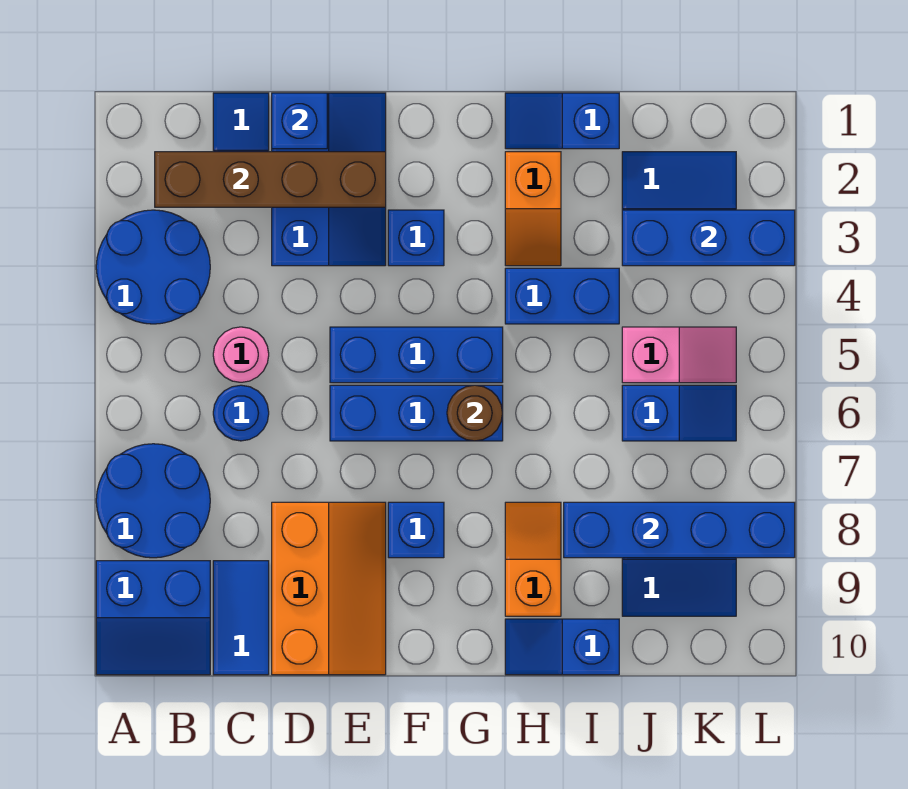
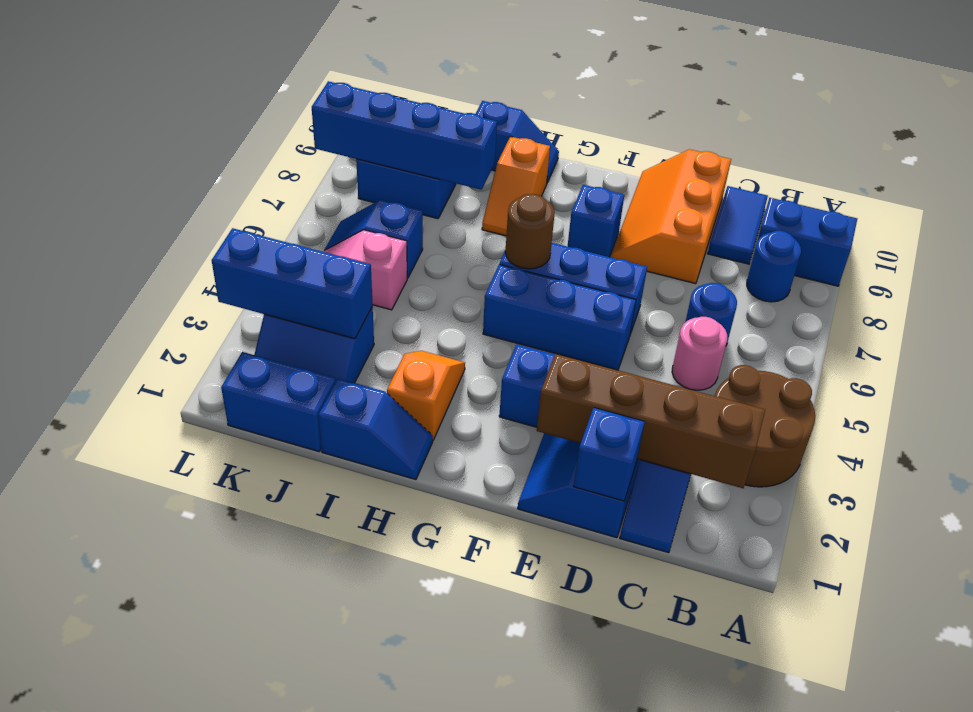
blue round brick A3:B4 level 1 -> brown round brick A3:B4 level 1
blue round brick A7:B8 level 1 -> blue round brick B8 level 1
blue brick H4:I4 level 1 -> blue brick J1:K1 level 1

